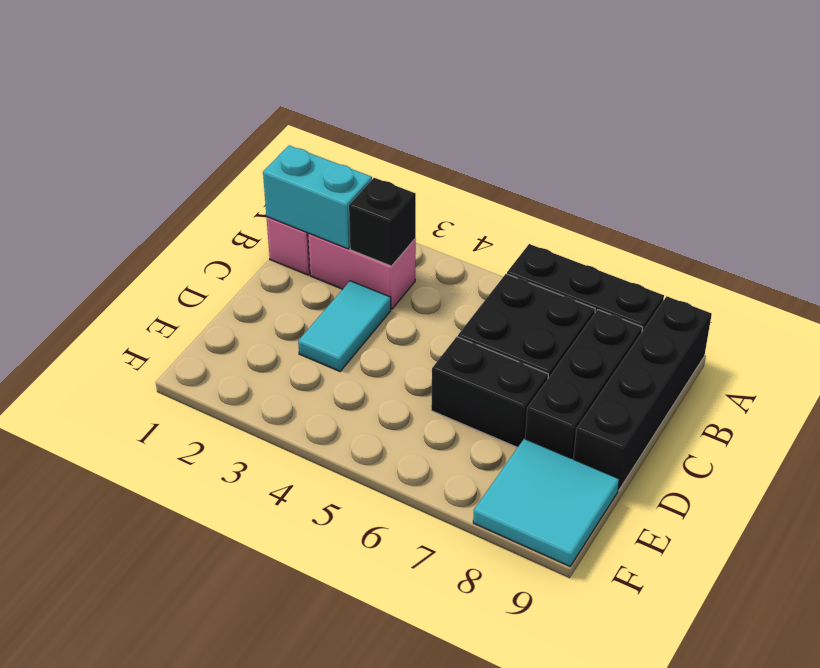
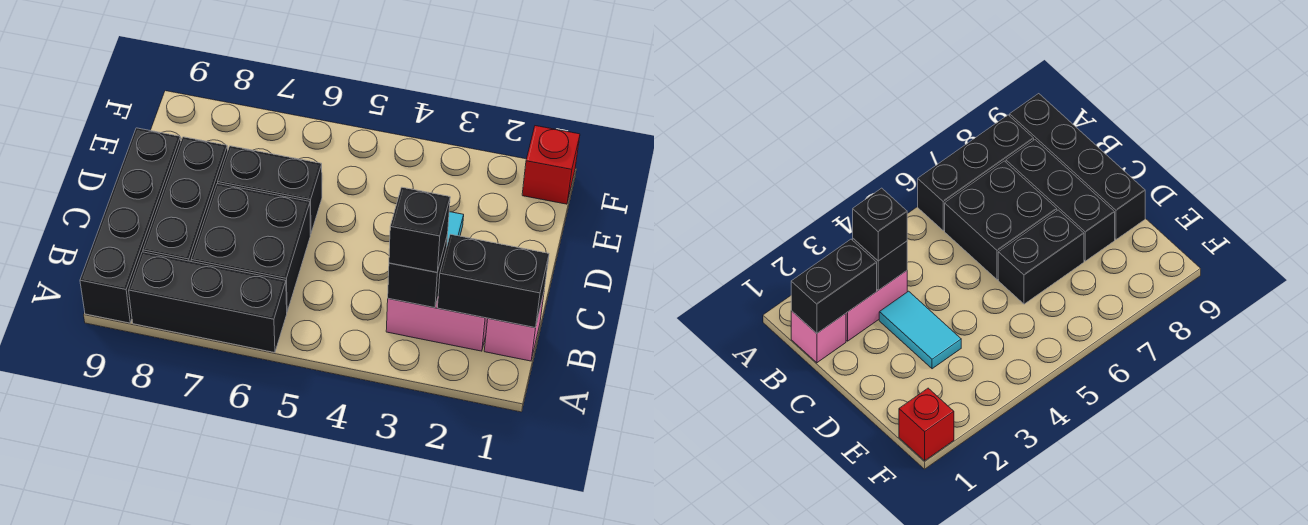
cyan brick B1:B2 level 2 -> black brick B1:B2 level 2
none -> black brick B3 level 3
cyan tile E8:F9 level 1 -> none
none -> red brick F1 level 1

